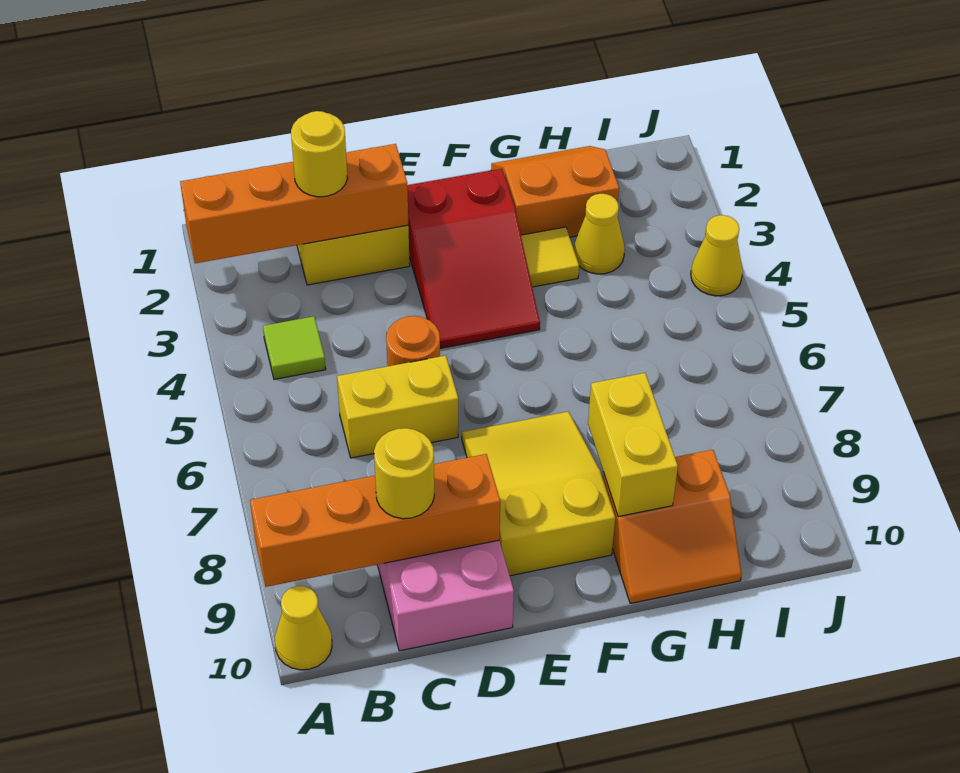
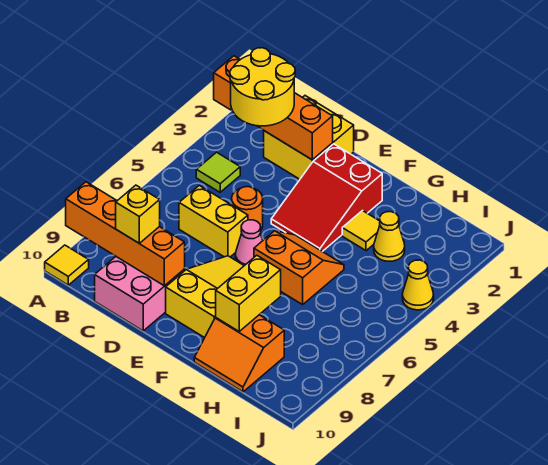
yellow cone A10 level 1 -> yellow tile A10 level 1
yellow round brick C2 level 3 -> yellow round brick B2:C3 level 3
yellow round brick C9 level 3 -> yellow brick C9 level 3
none -> pink cone E6 level 1
orange slope G1:H2 level 1 top 2 -> orange slope F5:G6 level 1 top 6

